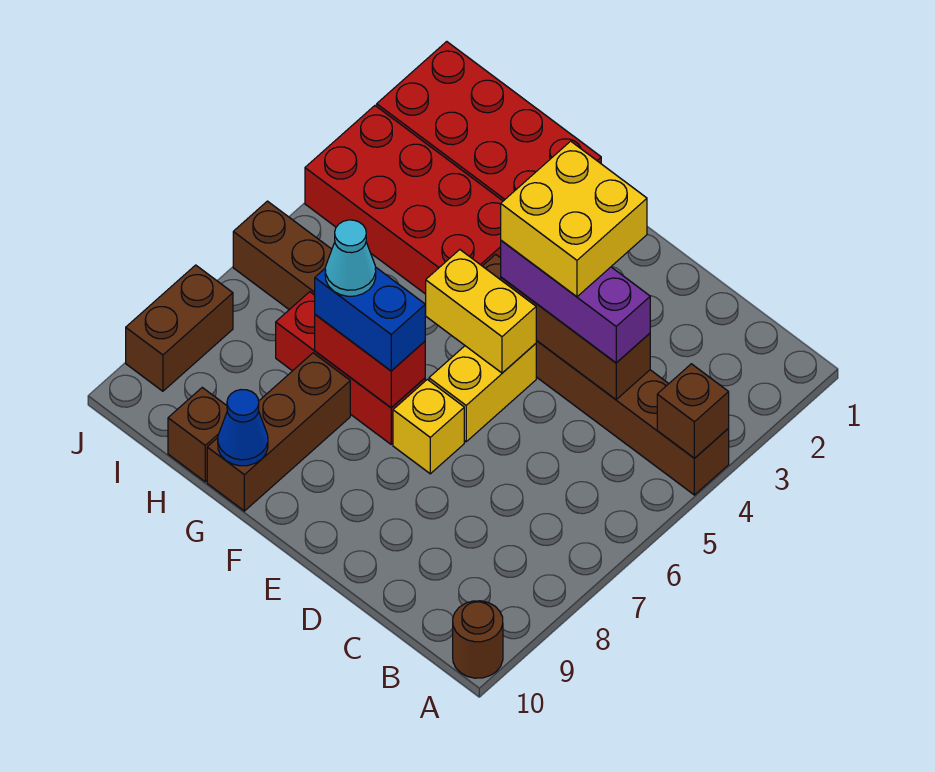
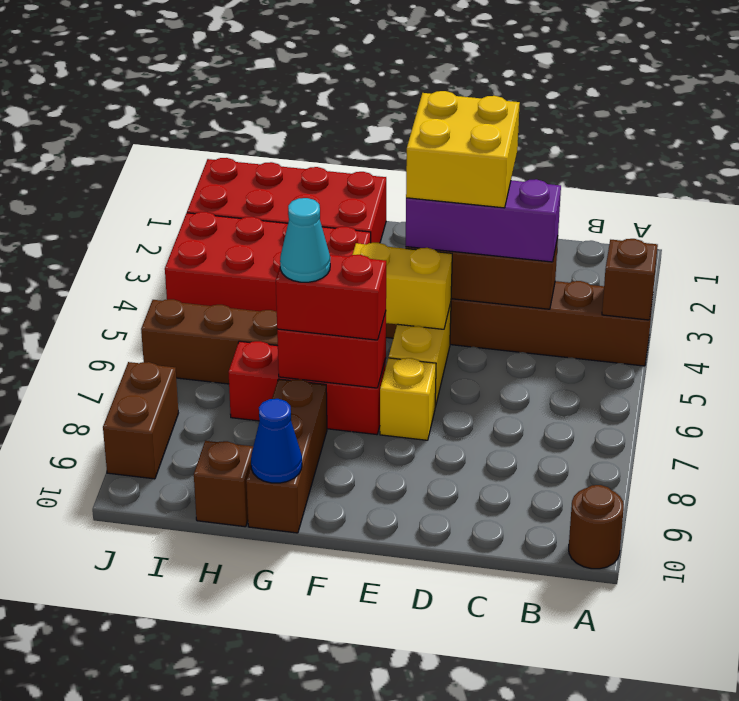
blue brick F7:G7 level 3 -> red brick F7:G7 level 3

